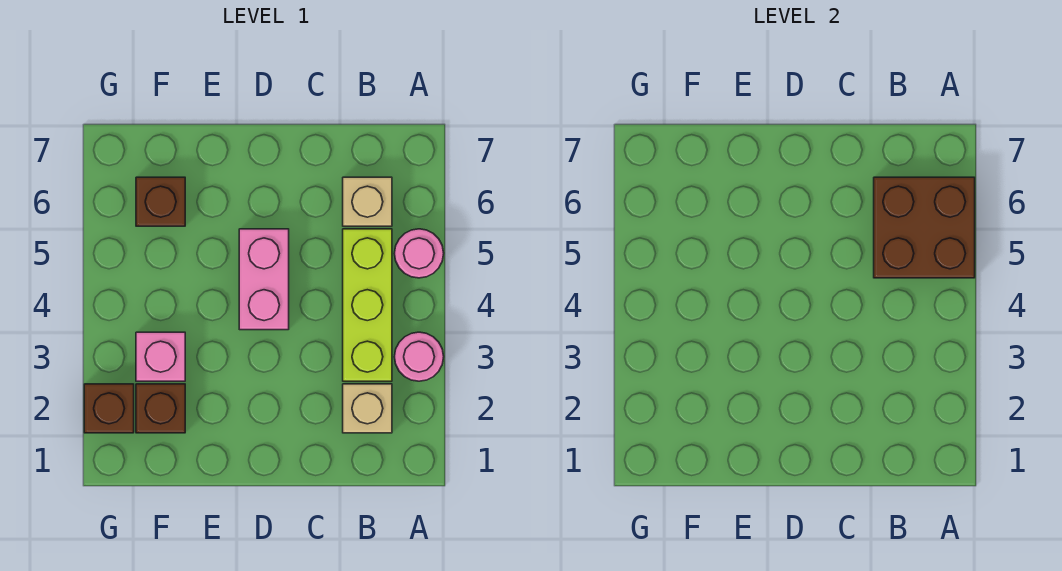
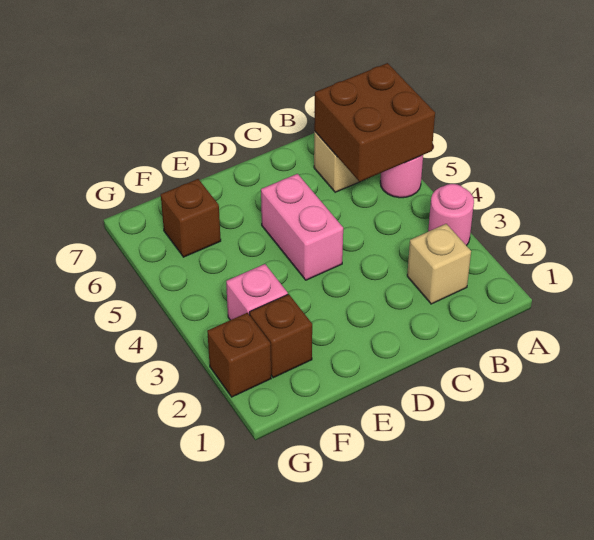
lime brick B3:B5 level 1 -> none

